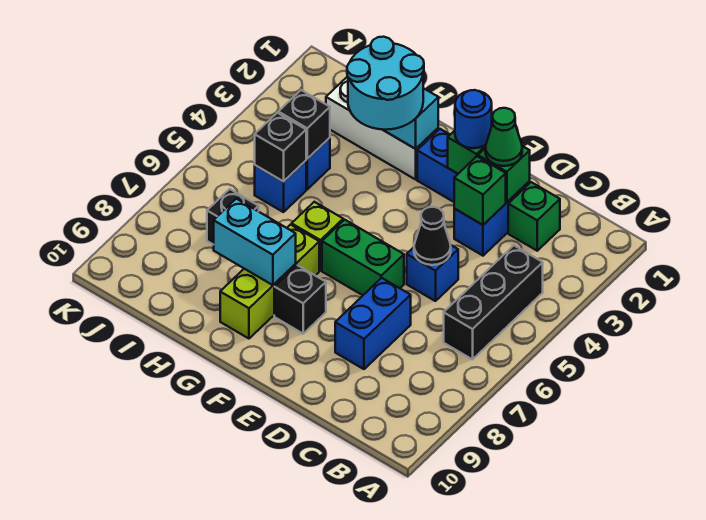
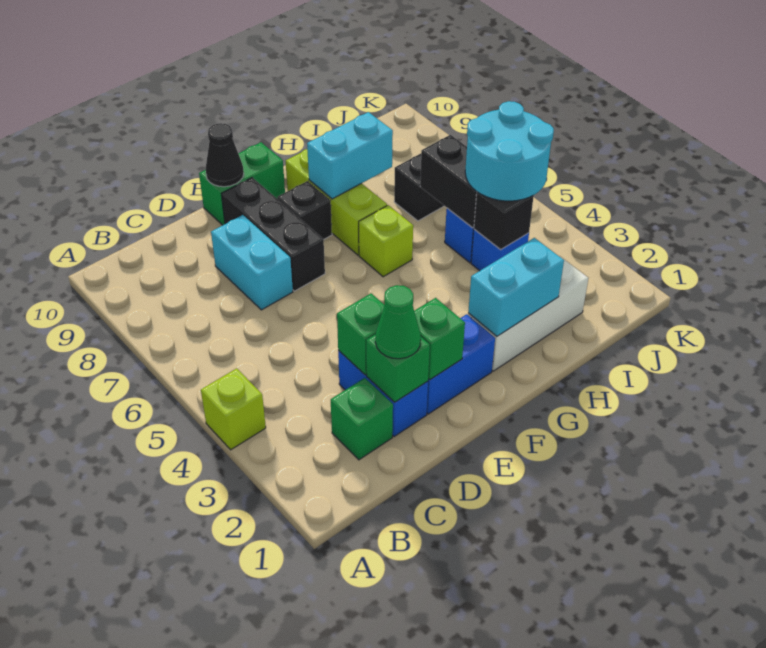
none -> lime brick A4 level 1
black brick B4:B6 level 1 -> black brick E7:E9 level 1
blue brick D5 level 1 -> none
black cone D5 level 2 -> black cone E10 level 2
blue brick D7:D8 level 1 -> cyan brick D7:D8 level 1
blue round brick E2 level 3 -> none
green brick E6:F6 level 1 -> green brick E10:F10 level 1
cyan round brick G2:H3 level 3 -> cyan round brick I4:J5 level 3
black brick I5 level 2 -> black brick I5:I6 level 2

